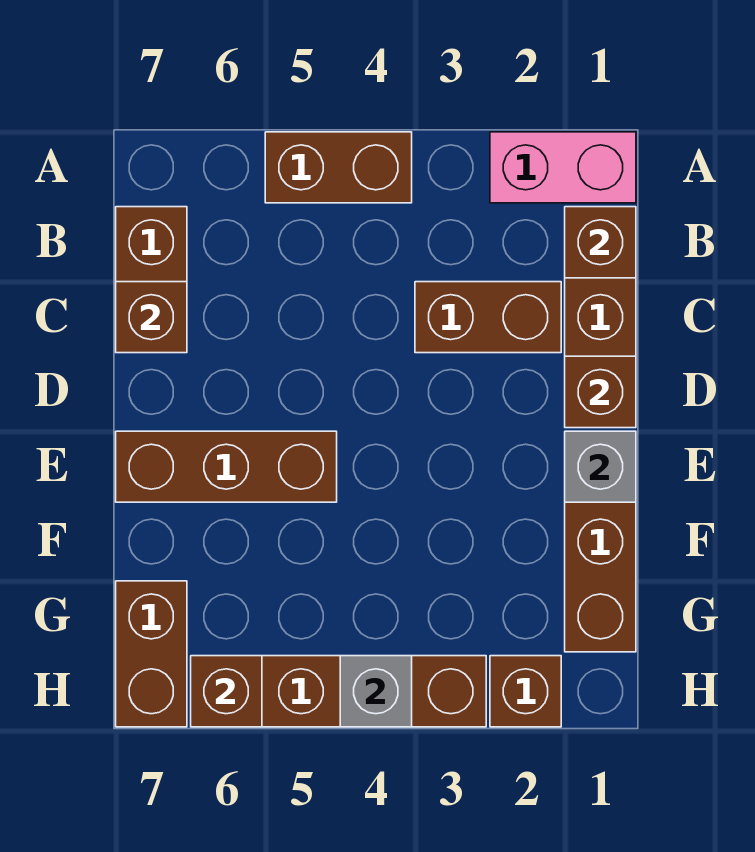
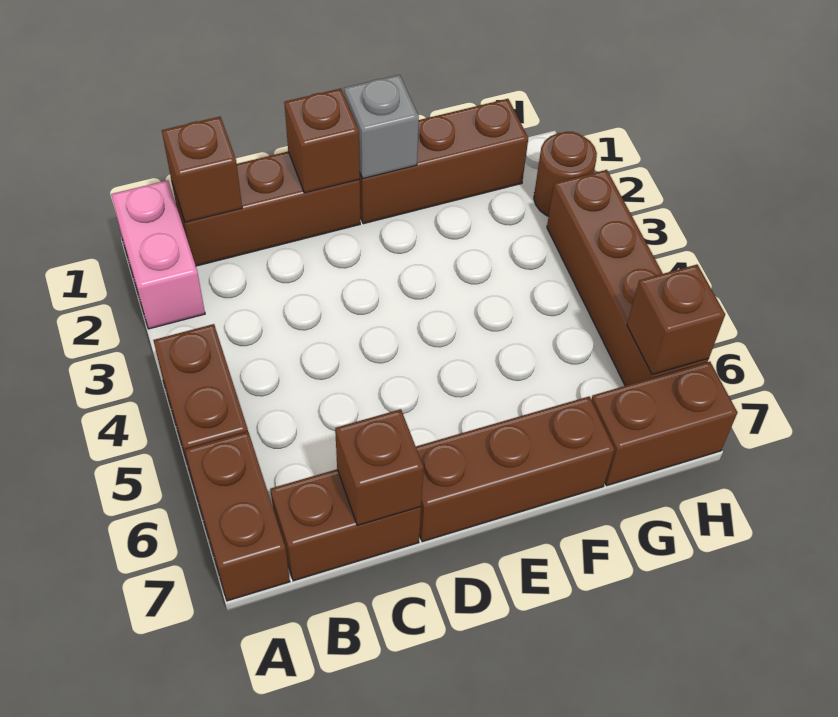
brown brick C2:C3 level 1 -> brown brick A6:A7 level 1
brown brick E5:E7 level 1 -> brown brick D7:F7 level 1
brown brick H2 level 1 -> brown round brick H2 level 1
grey brick H4 level 2 -> none

